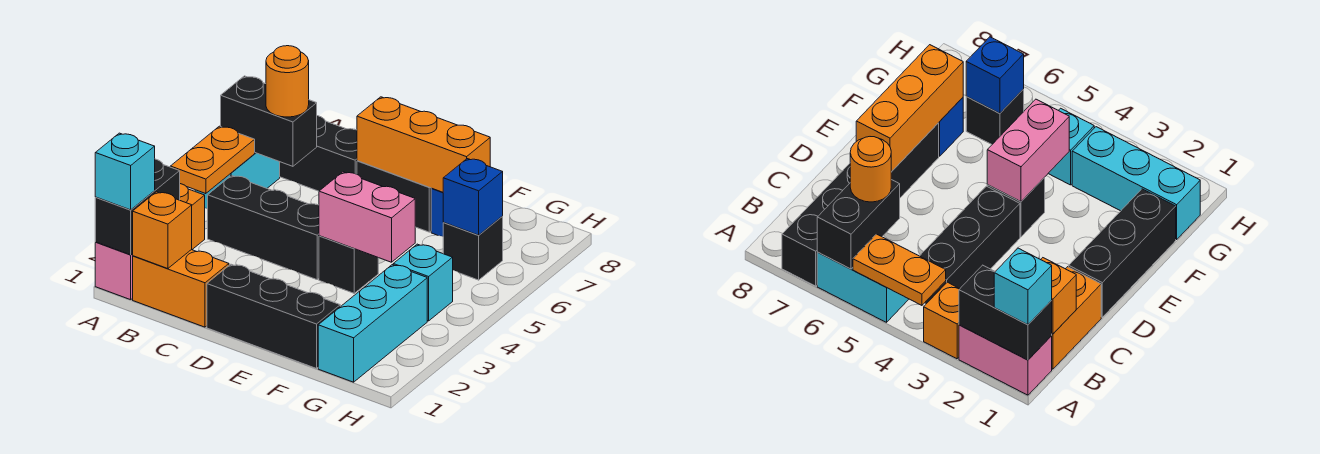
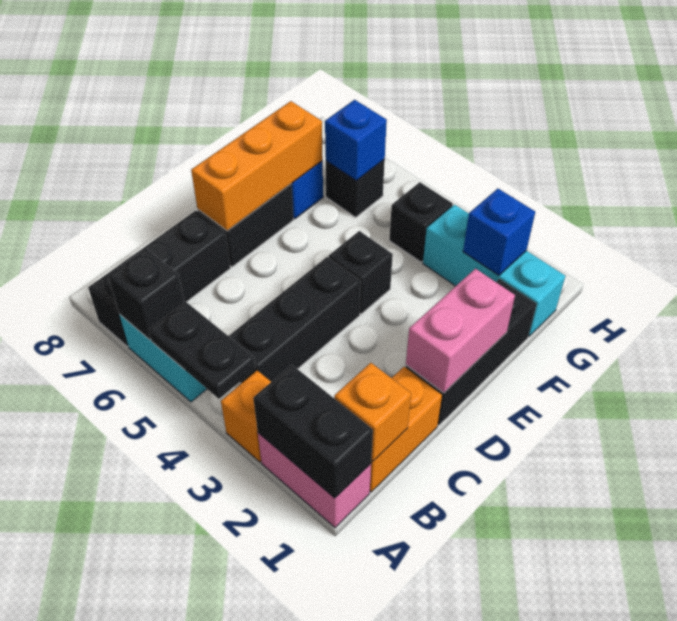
cyan brick A1 level 3 -> none
orange plate A4:A5 level 2 -> black plate A4:A5 level 2
black brick A6:B6 level 2 -> black brick A6 level 2
orange round brick B6 level 3 -> none
pink brick E4:F4 level 2 -> pink brick D1:E1 level 2
none -> blue brick G2 level 2
cyan brick G4 level 1 -> black brick G4 level 1

